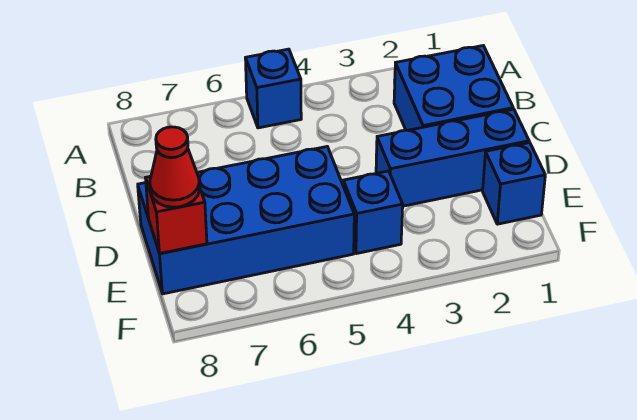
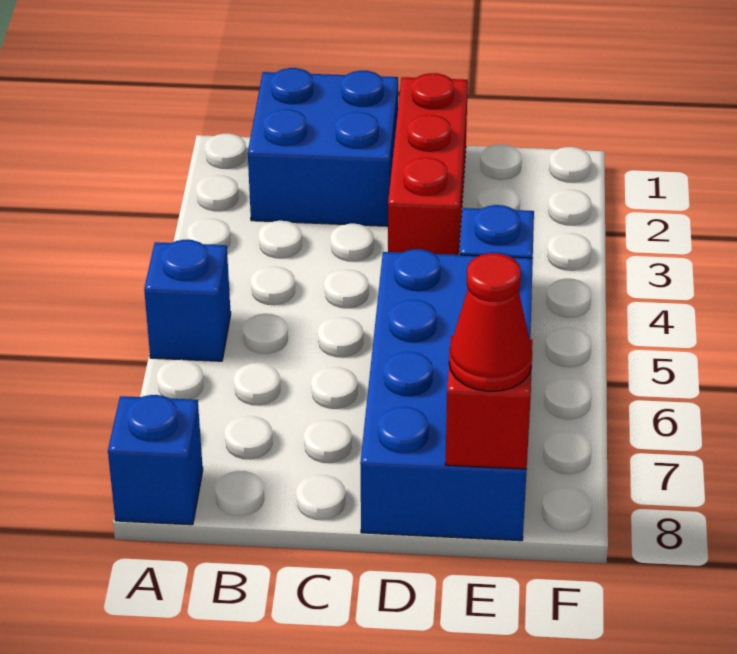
blue brick D1:D3 level 1 -> red brick D1:D3 level 1
blue brick E1 level 1 -> blue brick A8 level 1

